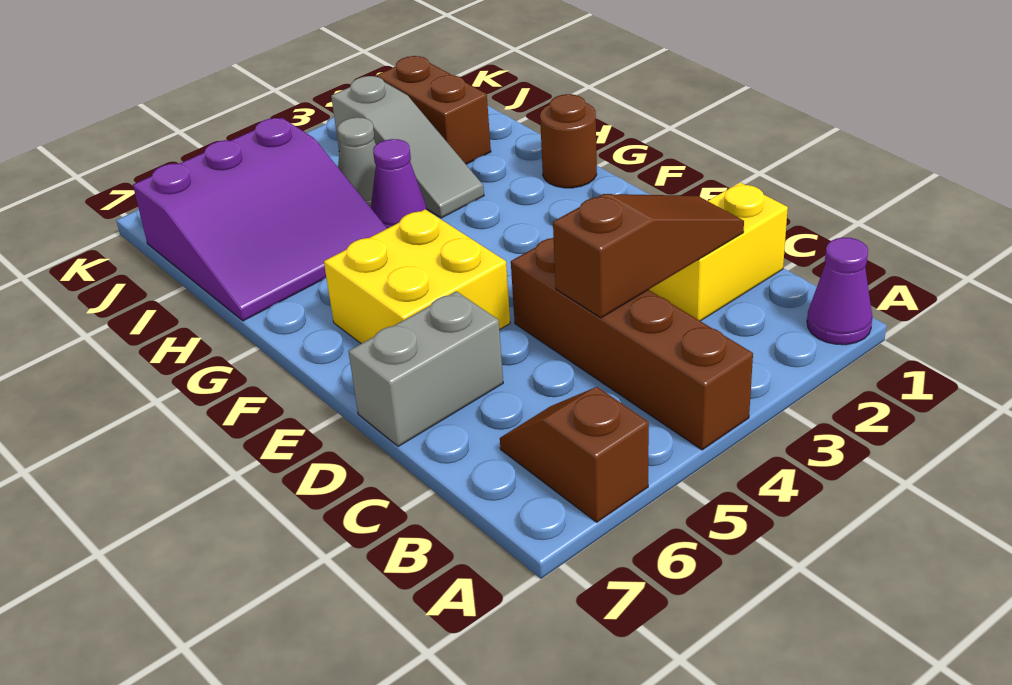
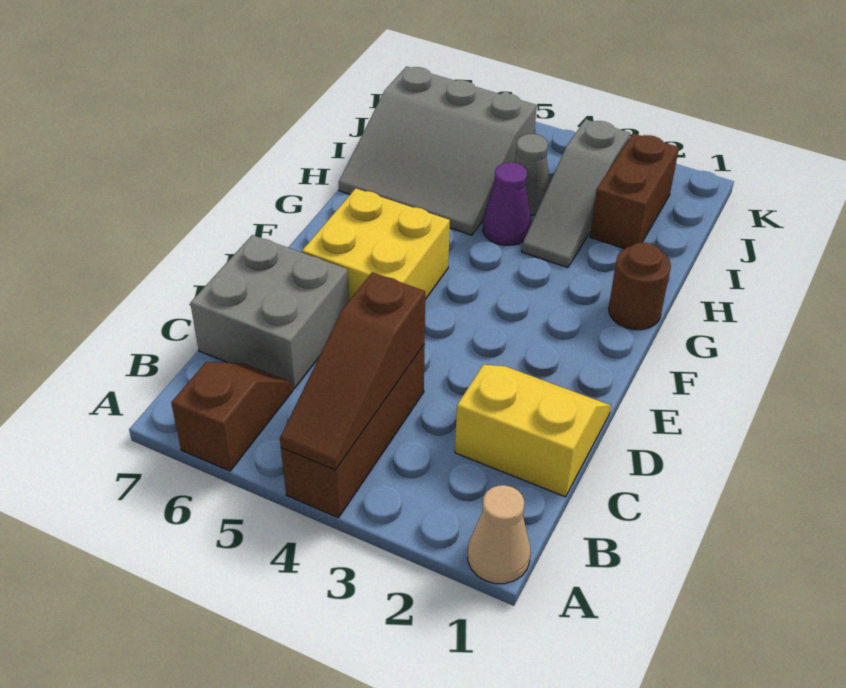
purple cone A1 level 1 -> tan cone A1 level 1
brown brick A4:D4 level 1 -> brown brick A4:C4 level 1
brown slope C2:C4 level 2 top 4 -> brown slope A4:C4 level 2 top C
grey brick D6:D7 level 1 -> grey brick C6:D7 level 1
purple slope H5:J7 level 1 top J -> grey slope H5:J7 level 1 top J

